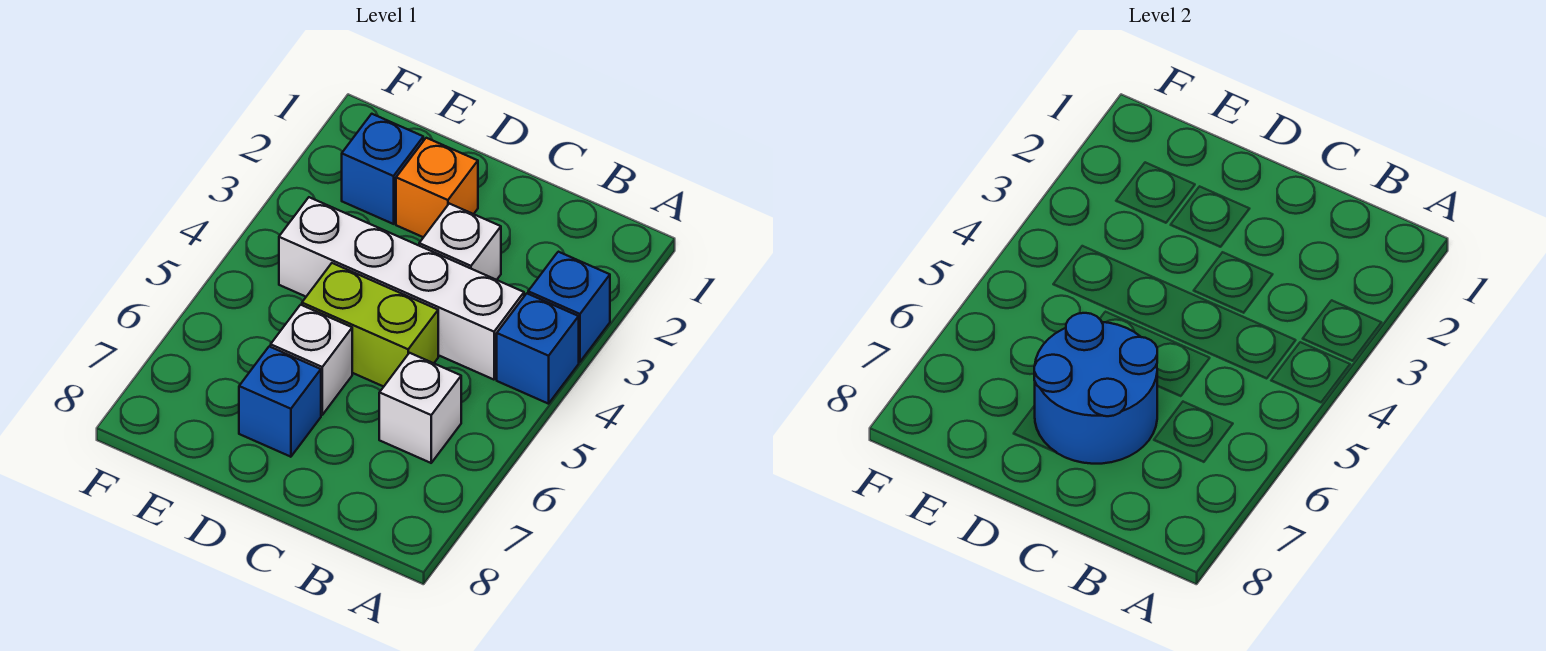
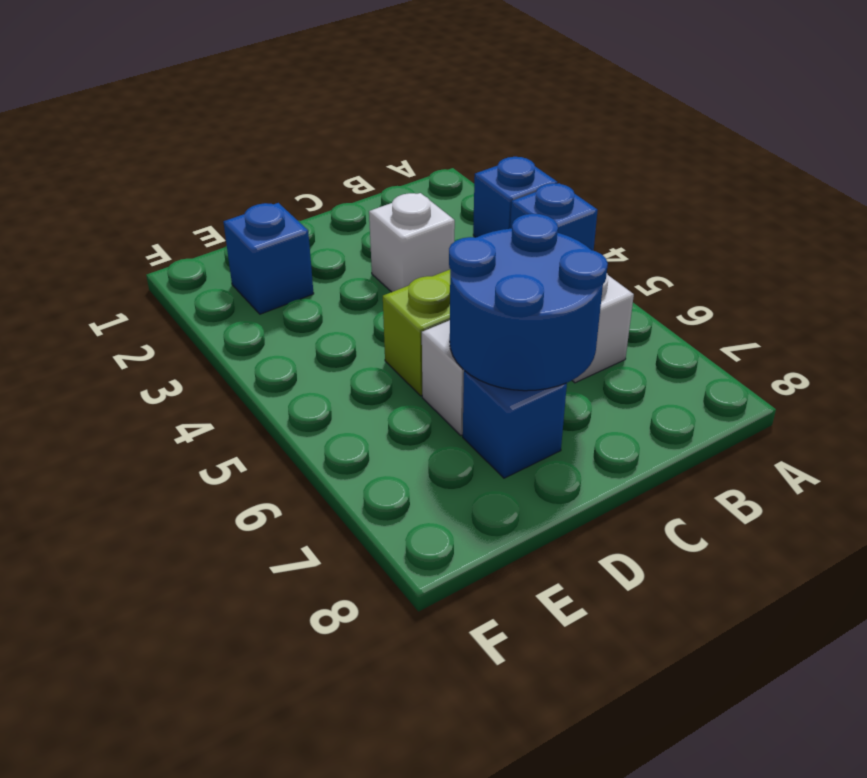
white brick B4:E4 level 1 -> none
orange brick D2 level 1 -> none

